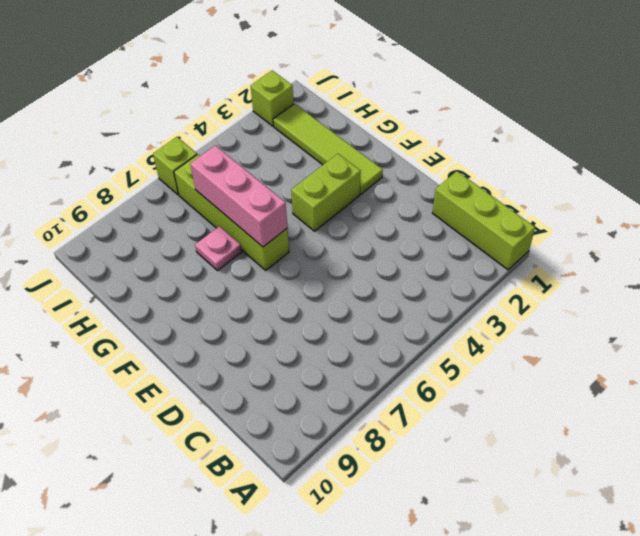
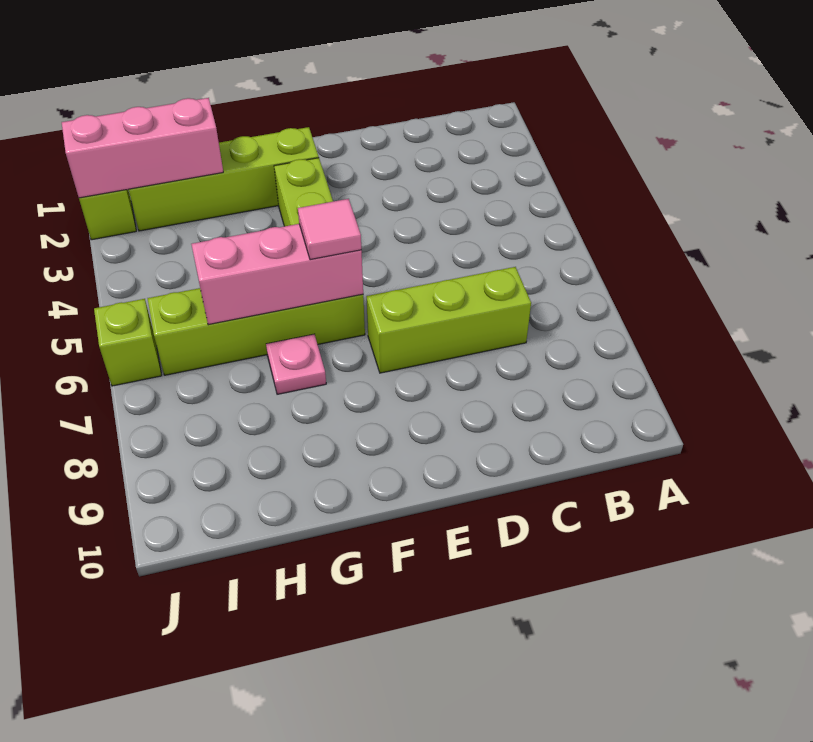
lime brick A1:C1 level 1 -> lime brick C7:E7 level 1
lime tile F2:I2 level 1 -> lime brick F2:I2 level 1
none -> pink tile F6 level 3
none -> pink brick H2:J2 level 2

